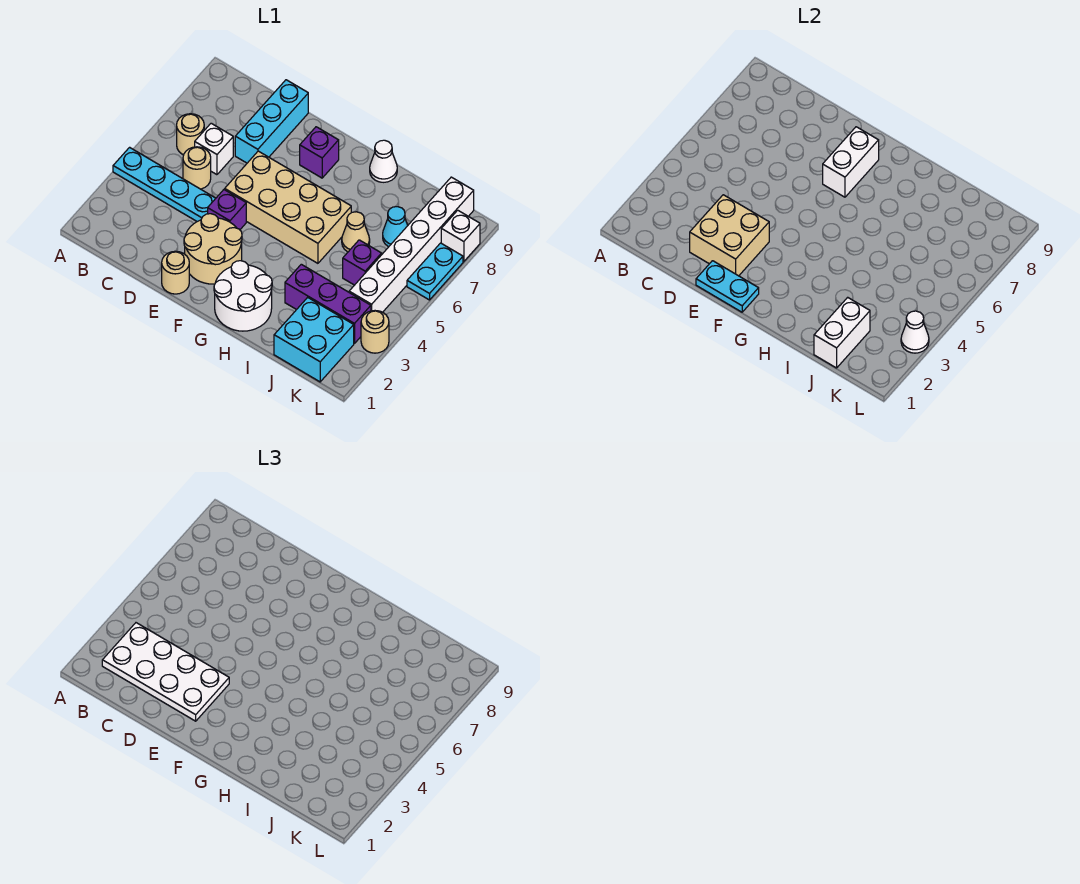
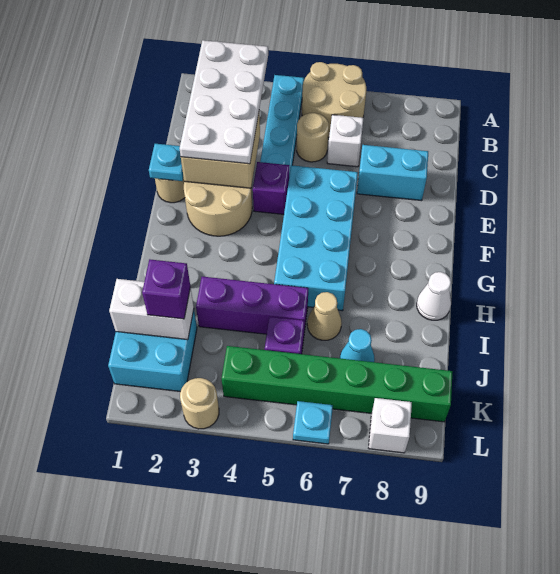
tan round brick B6 level 1 -> tan round brick A5:B6 level 1
cyan brick D7:D9 level 1 -> cyan brick D7:D8 level 1
cyan plate E1:F1 level 2 -> cyan plate E1 level 2
tan brick E5:H6 level 1 -> cyan brick E5:H6 level 1
white brick F7:F8 level 2 -> none
purple brick F8 level 1 -> purple brick J2 level 3
white round brick G1:H2 level 1 -> none
purple brick I3:K3 level 1 -> purple brick I3:I5 level 1
white brick K4:K9 level 1 -> green brick K4:K9 level 1
white cone L3 level 2 -> none
cyan plate L6:L7 level 1 -> cyan plate L6 level 1

